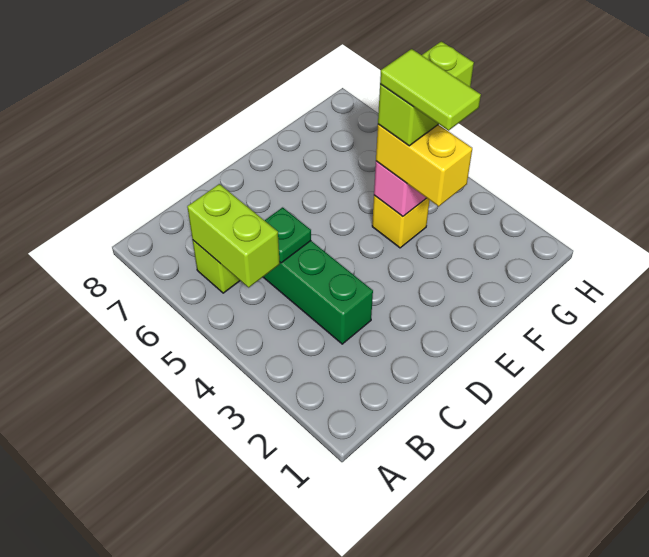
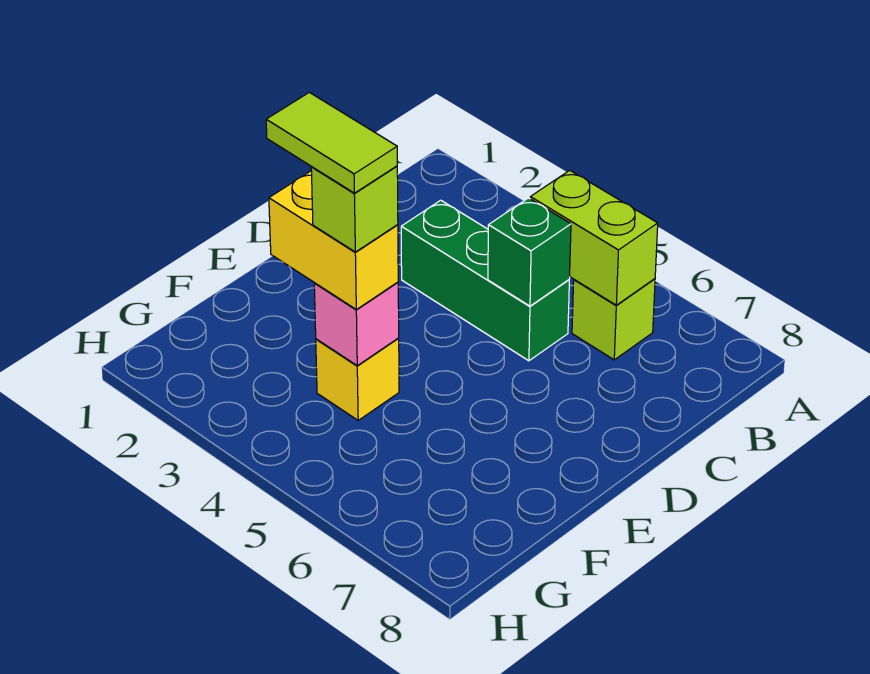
green plate C5 level 2 -> green brick C5 level 2
lime brick F4:G4 level 4 -> lime brick F4 level 4

